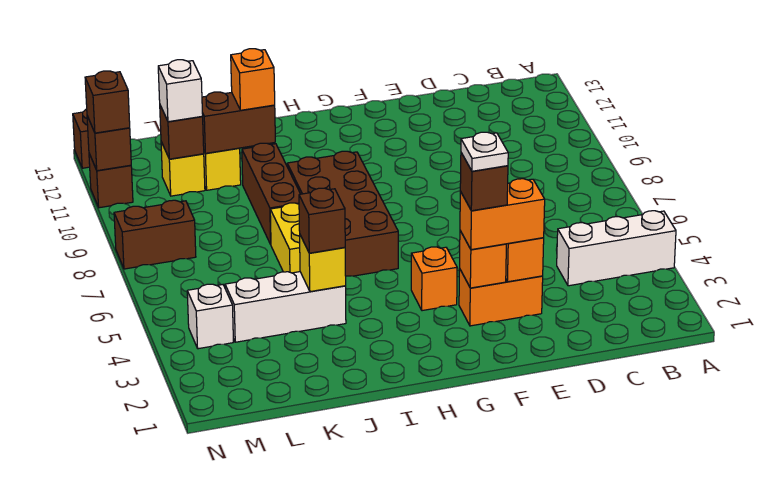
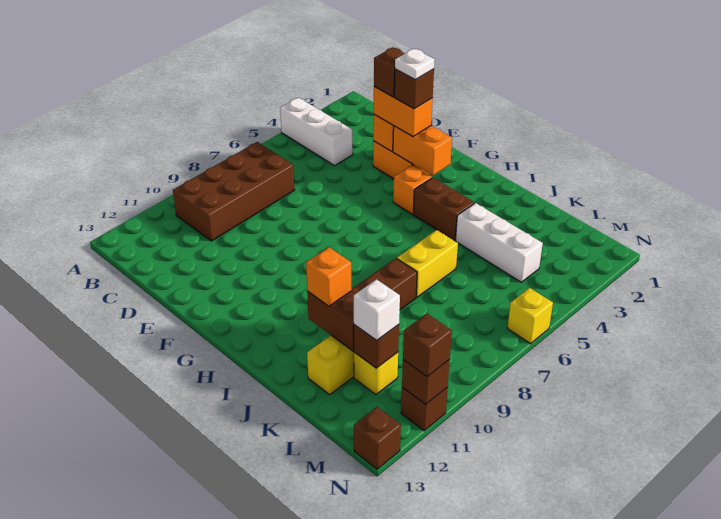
orange brick F3 level 2 -> orange brick F3:G3 level 2
brown brick H6:I9 level 1 -> brown brick B7:C10 level 1
yellow brick J4 level 2 -> yellow brick N6 level 1
brown brick J4 level 3 -> brown brick E3 level 4
white brick M4 level 1 -> none
brown brick M8:N8 level 1 -> brown brick H4:I4 level 1

